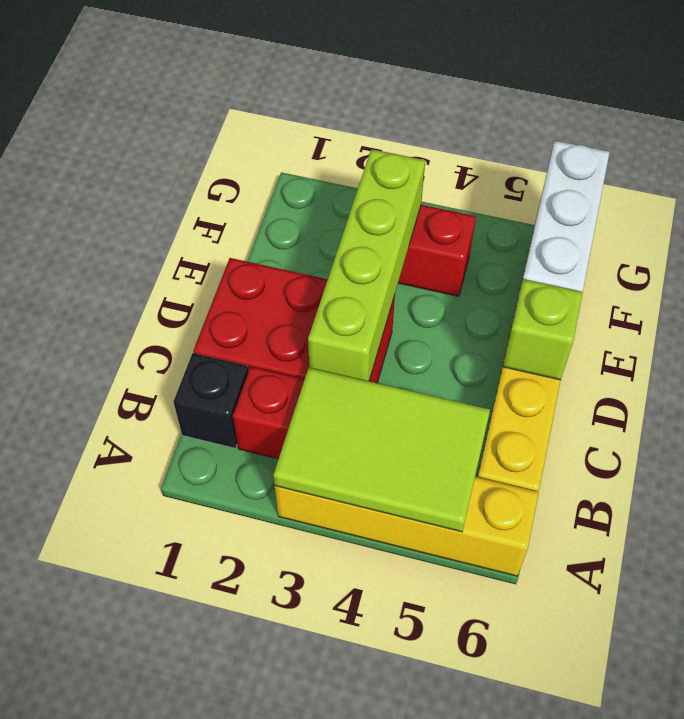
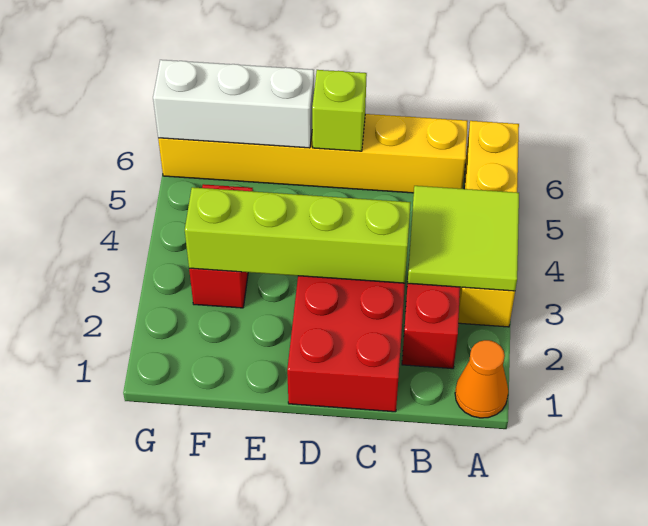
none -> orange cone A1 level 1
lime tile A3:B5 level 2 -> lime tile A3:B4 level 2
black brick B1 level 1 -> none

